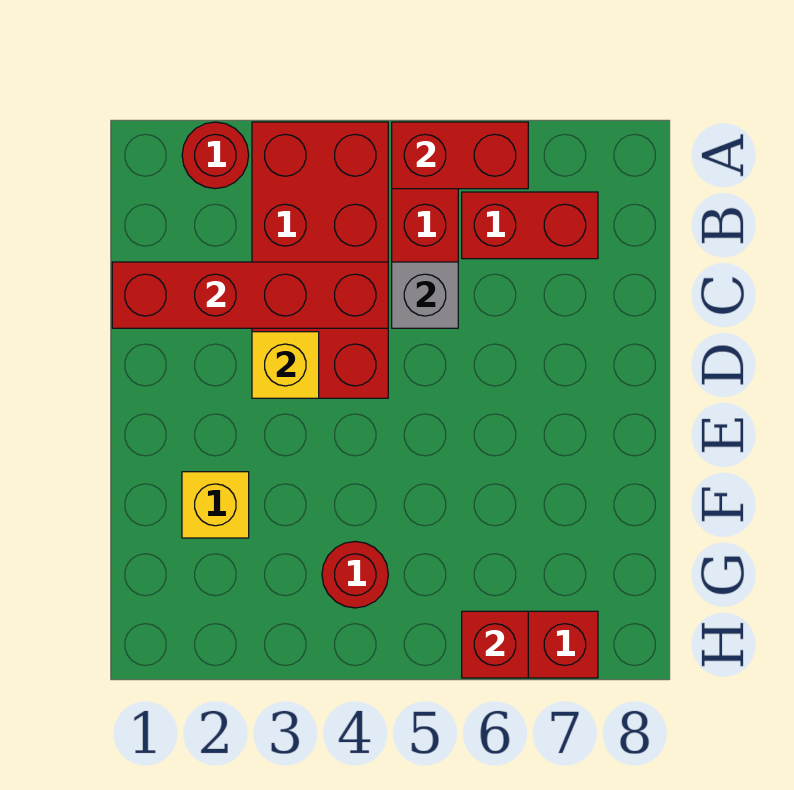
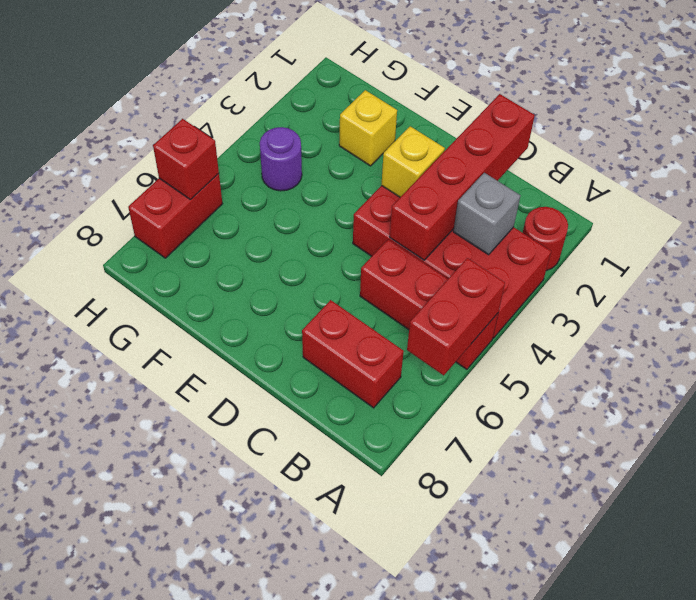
red brick B6:B7 level 1 -> red brick B7:C7 level 1
grey brick C5 level 2 -> grey brick B3 level 2
red round brick G4 level 1 -> purple round brick G4 level 1

